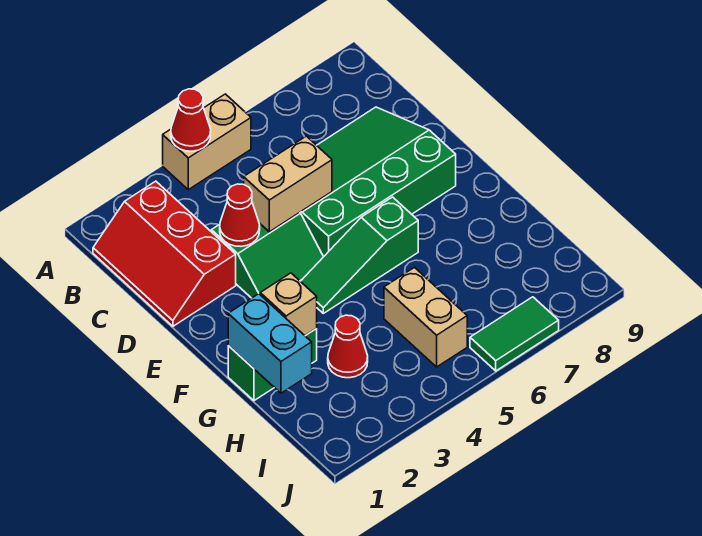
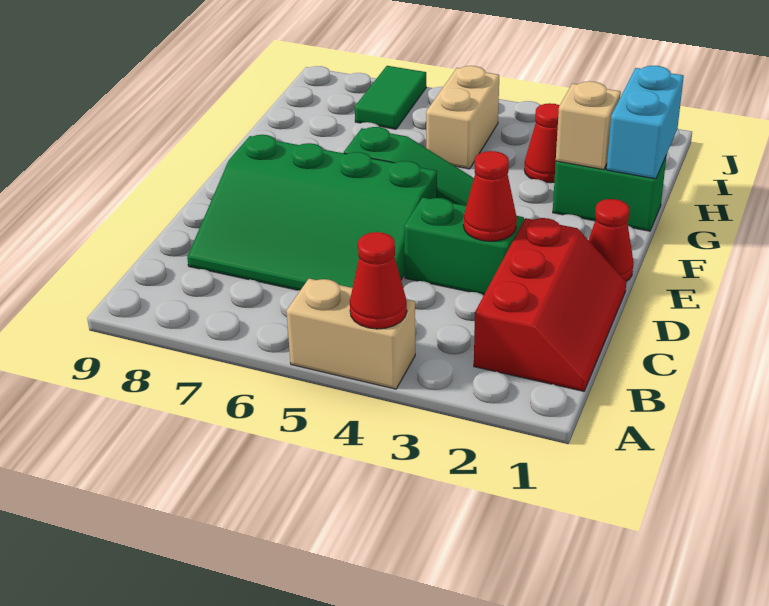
tan brick D4:D5 level 2 -> none
none -> red cone E1 level 1
green tile J6:J7 level 1 -> green tile I7:J7 level 1

